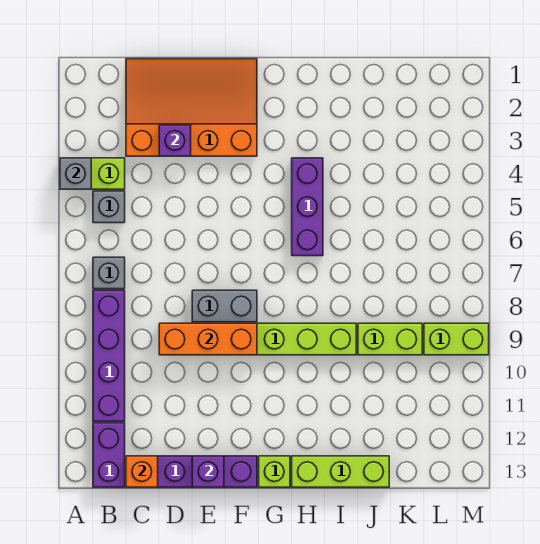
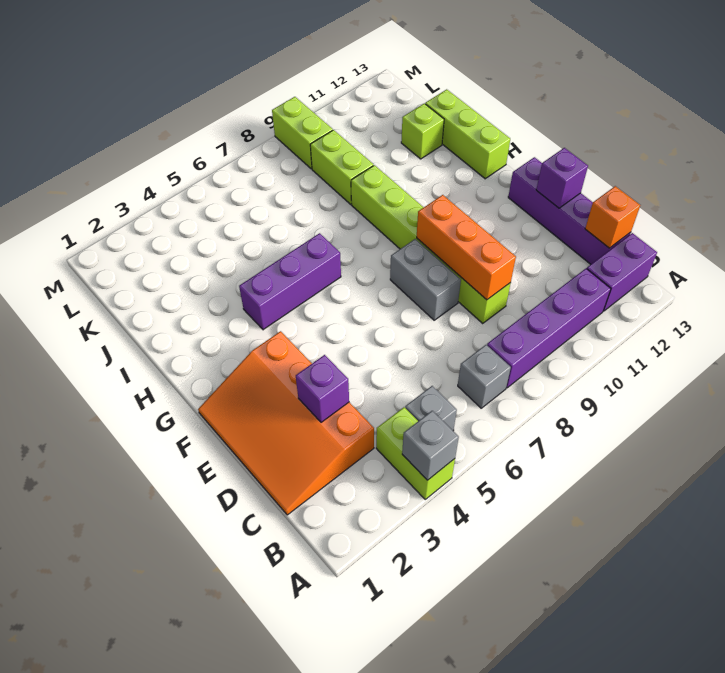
lime brick G13 level 1 -> lime brick J12 level 1

